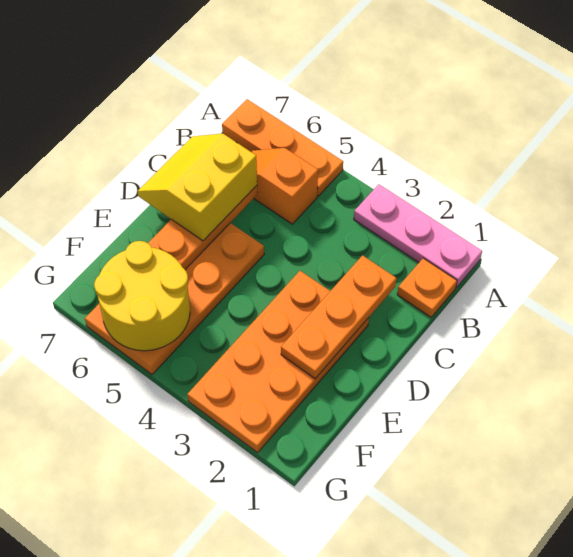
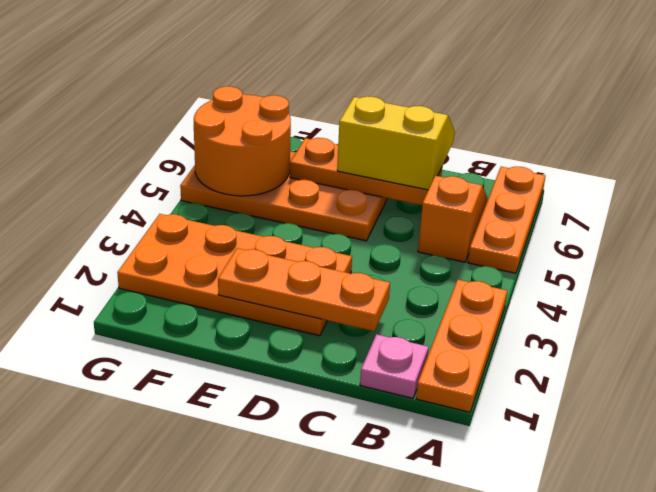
pink plate A1:A3 level 1 -> orange plate A1:A3 level 1
orange plate B1 level 1 -> pink plate B1 level 1
yellow round brick F5:G6 level 2 -> orange round brick F5:G6 level 2

